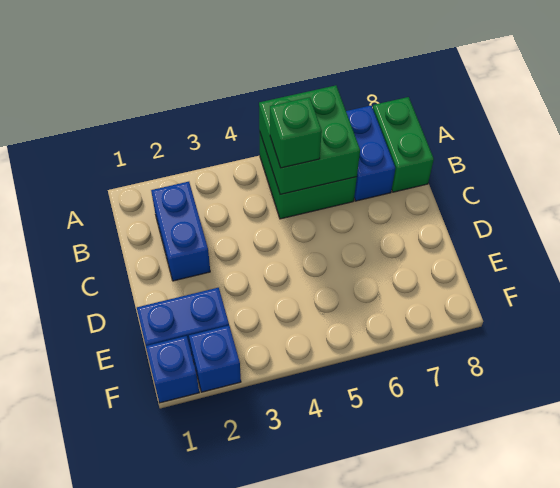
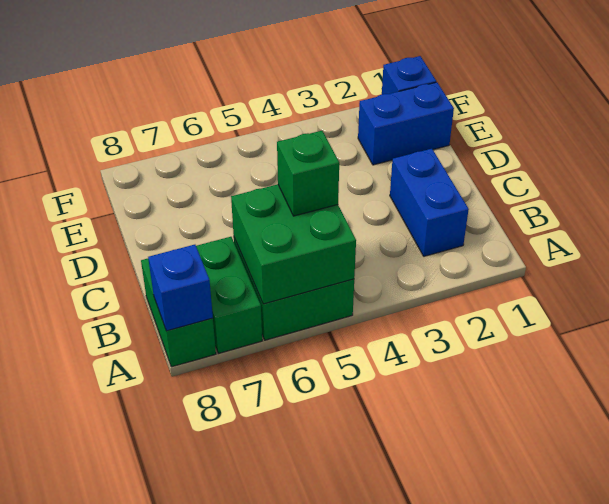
blue brick A7:B7 level 1 -> green brick A7:B7 level 1
blue brick F2 level 1 -> blue brick A8 level 2

